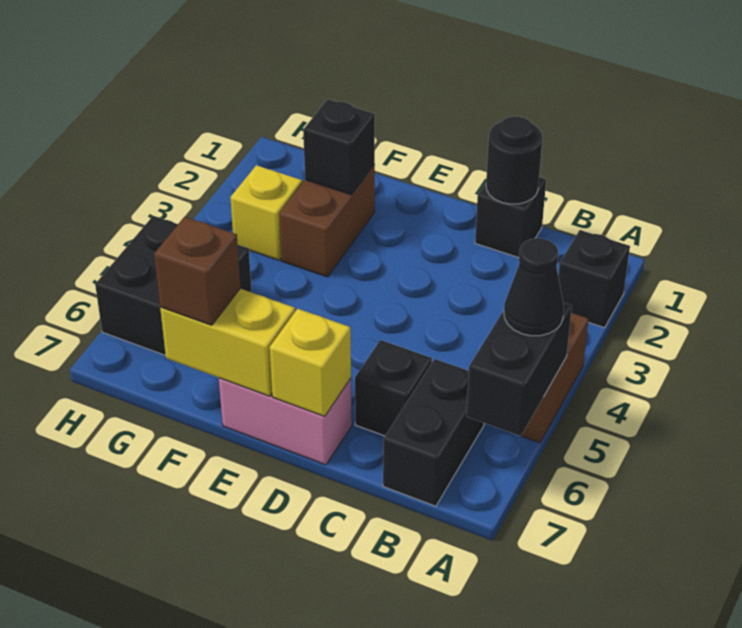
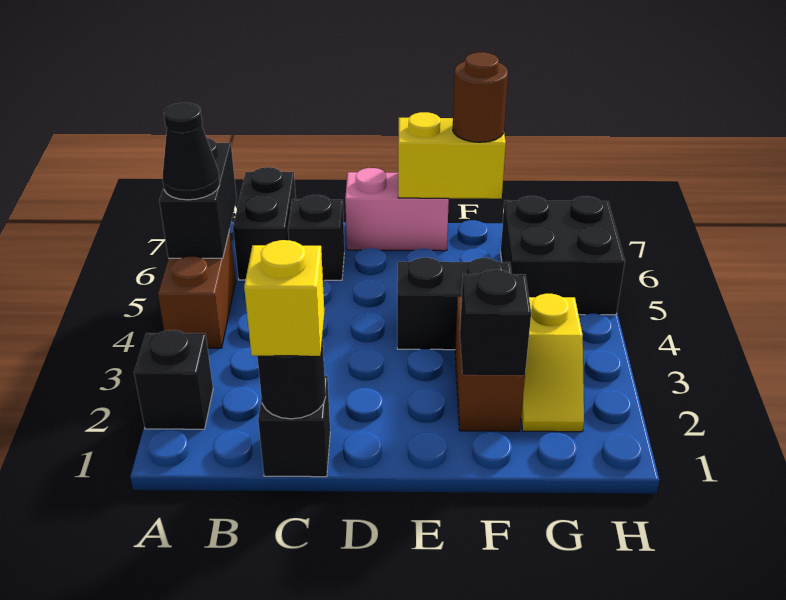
yellow brick D7 level 2 -> yellow brick C1 level 3
none -> black brick E4:F4 level 1
brown brick F7 level 3 -> brown round brick F7 level 3

